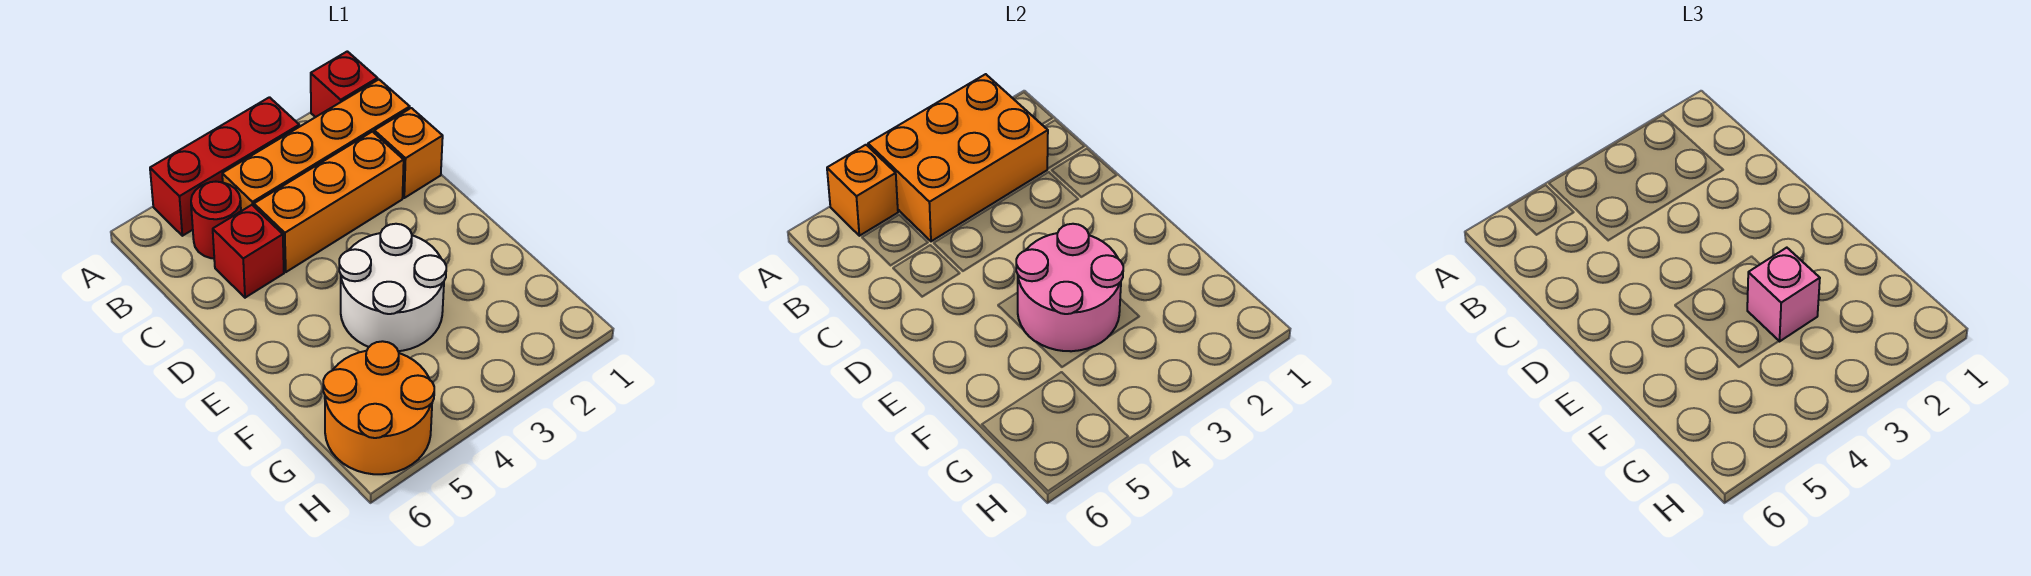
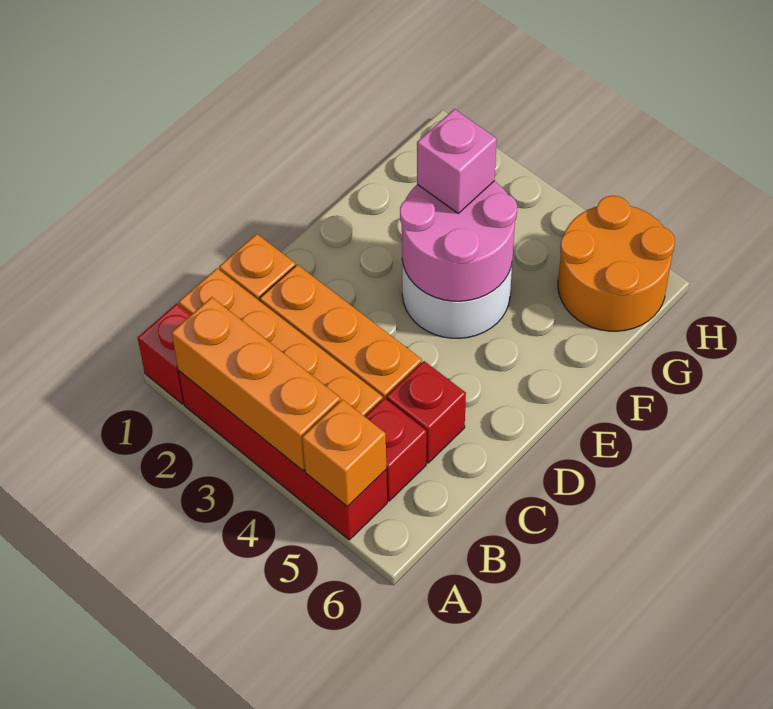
orange brick A2:B4 level 2 -> orange brick A2:A4 level 2
red brick A3:A5 level 1 -> red brick A2:A5 level 1
red round brick B5 level 1 -> red brick B5 level 1

